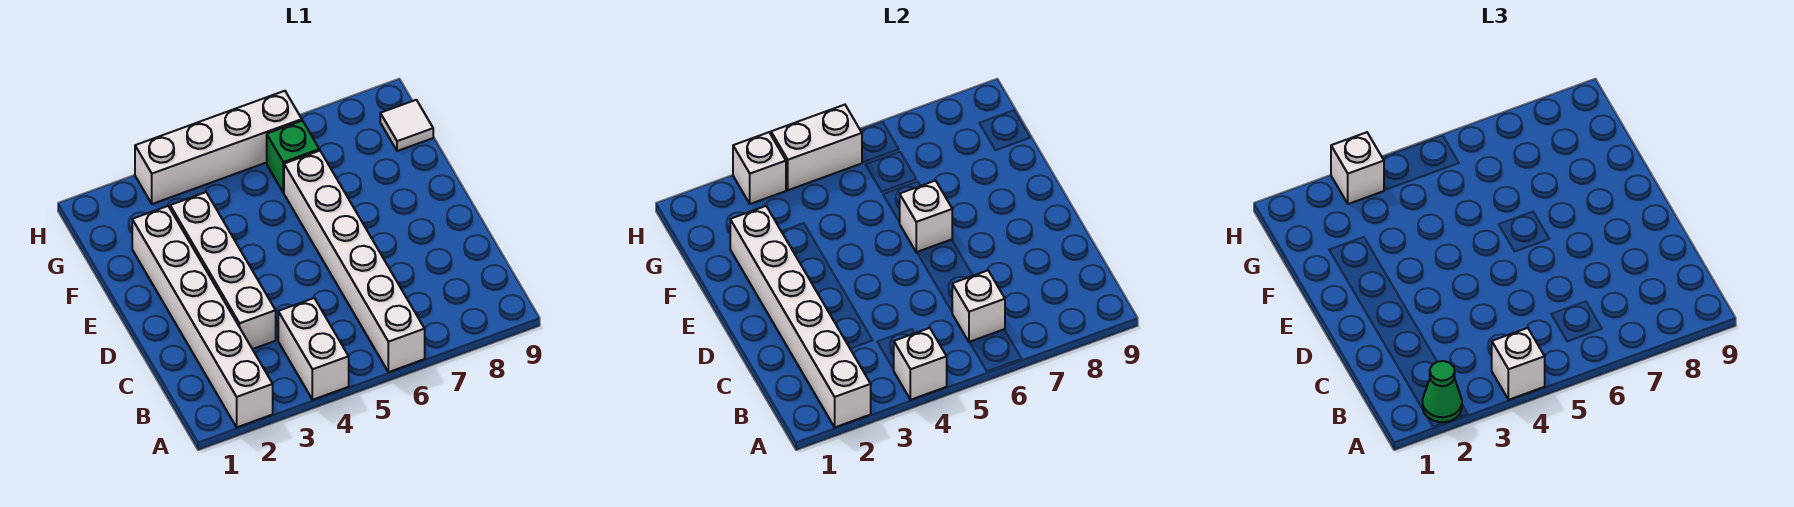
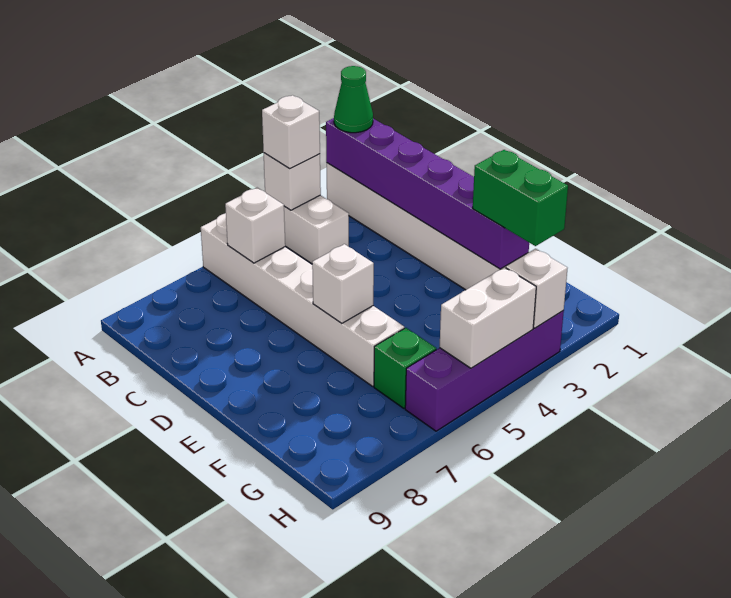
white brick A2:F2 level 2 -> purple brick A2:F2 level 2
white brick C3:F3 level 1 -> none
none -> green brick F2:G2 level 3
white tile G9 level 1 -> none
white brick H3:H6 level 1 -> purple brick H3:H6 level 1
white brick H3 level 3 -> none

